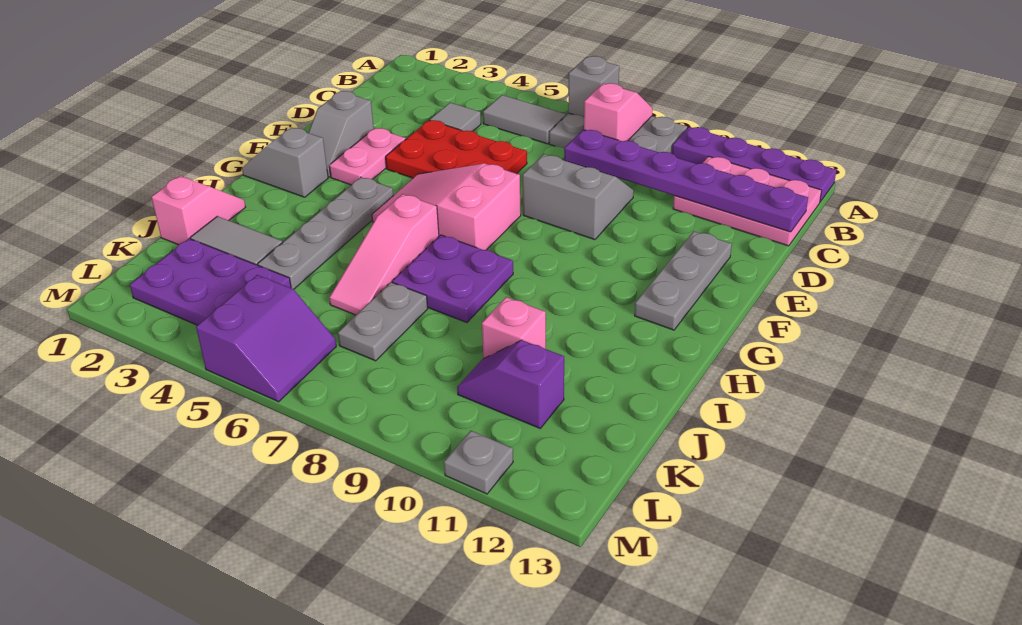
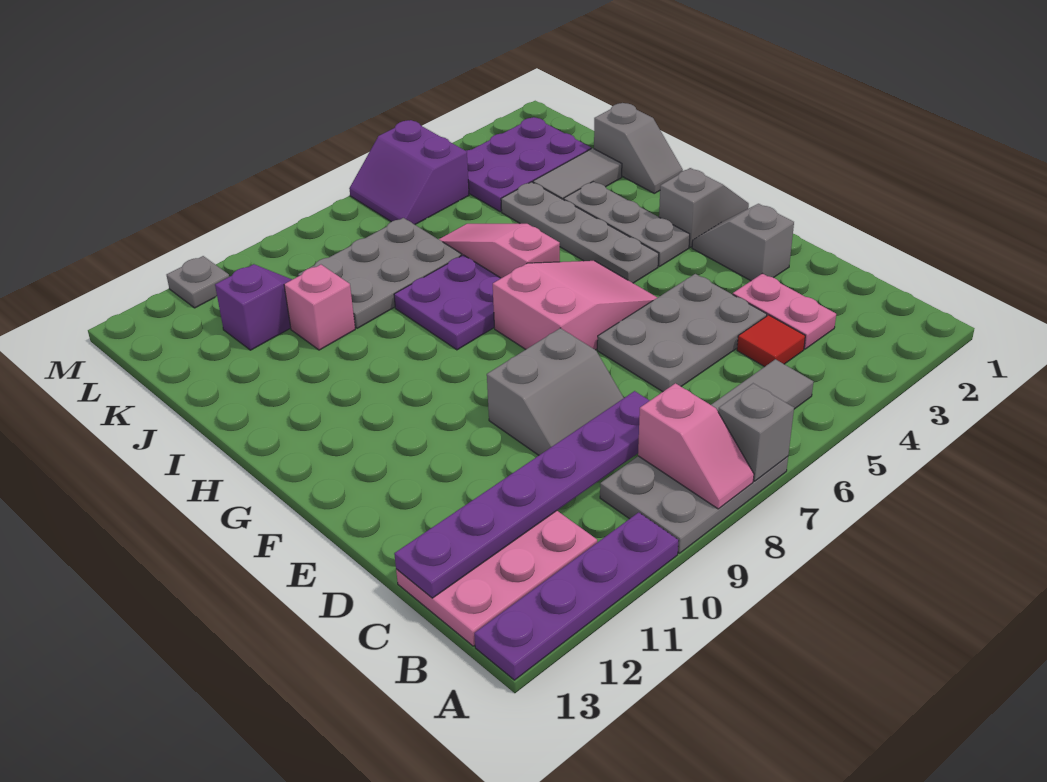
grey tile C4 level 1 -> red tile C4 level 1
red plate D4:E6 level 1 -> grey plate D4:E6 level 1
pink plate E3:F3 level 1 -> pink plate C3:D3 level 1
grey plate E12:G12 level 1 -> grey plate G3:I3 level 1
pink slope I1:J1 level 1 top J -> grey slope I1:J1 level 1 top J
grey plate J7:K7 level 1 -> grey plate J7:K9 level 1

